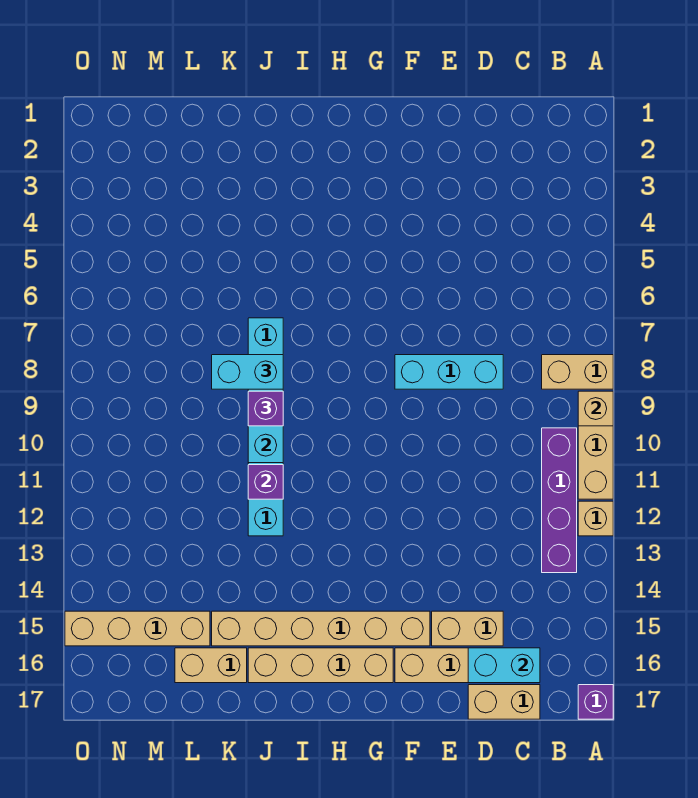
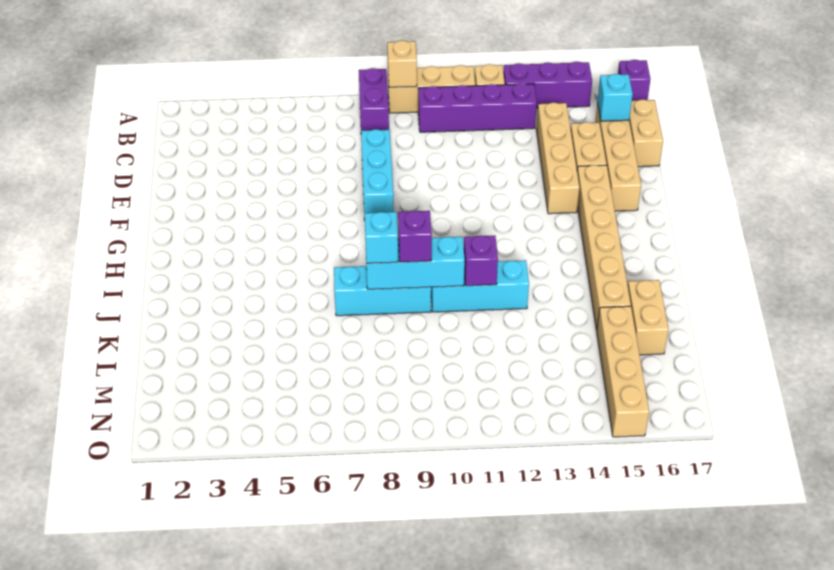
tan brick A8:B8 level 1 -> purple brick A8:B8 level 1
none -> purple brick A13:A15 level 1
cyan brick C16:D16 level 2 -> cyan brick C16 level 2
tan brick G16:J16 level 1 -> tan brick C14:F14 level 1
cyan brick J8:K8 level 3 -> cyan brick J8 level 3

